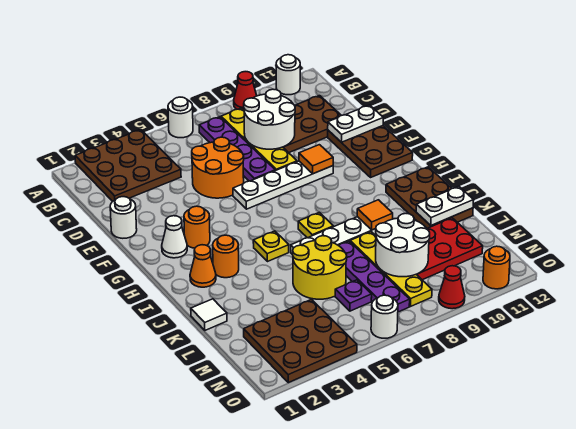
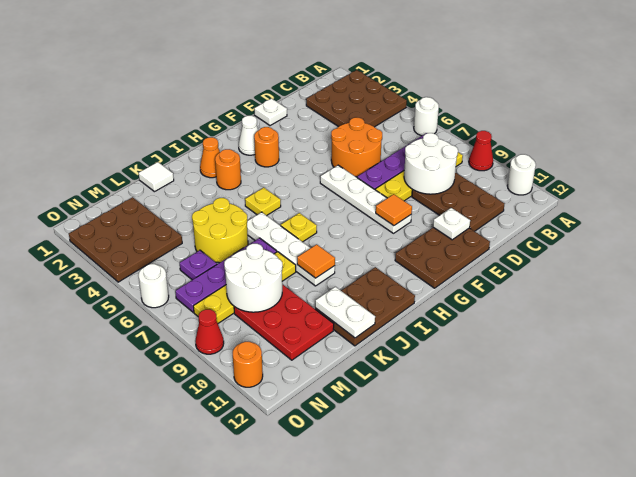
white round brick E1 level 1 -> white plate E1 level 1
white plate E11:E12 level 2 -> white plate E11 level 2

